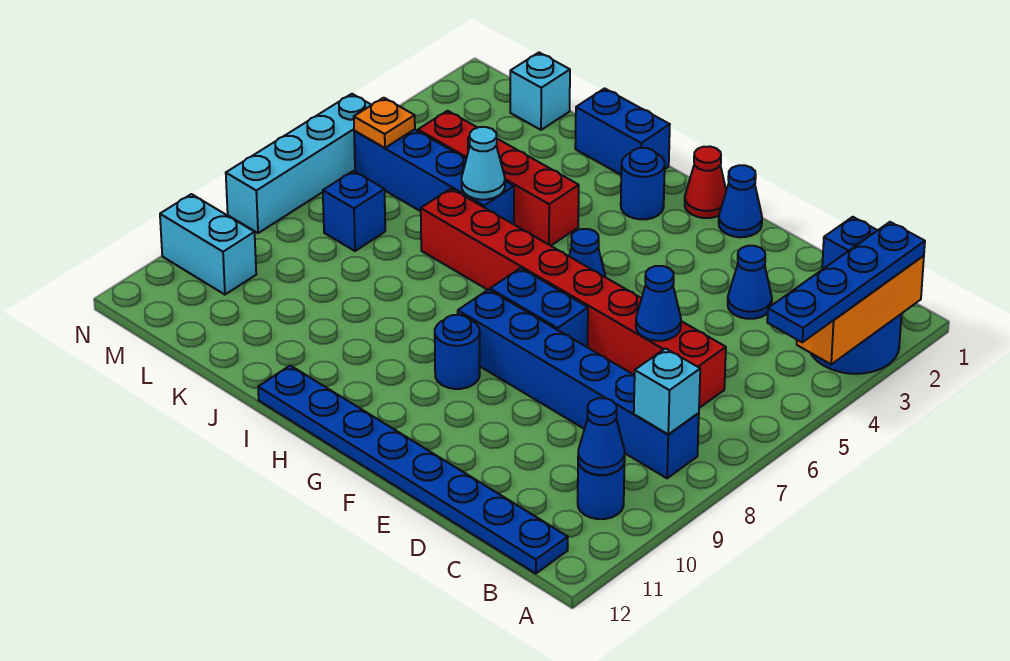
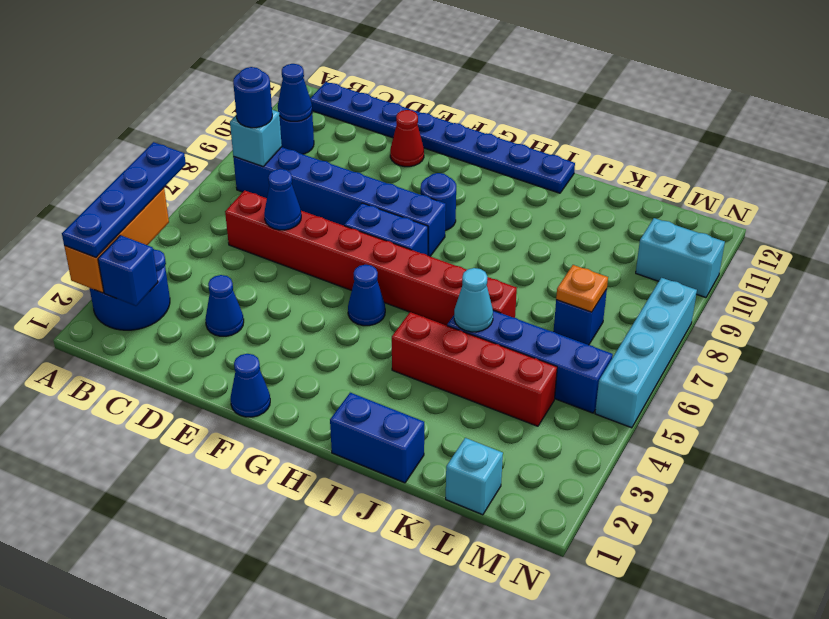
red cone G1 level 1 -> red cone E11 level 1
blue round brick H2 level 1 -> blue round brick B8 level 3
orange plate M5 level 2 -> orange plate L7 level 2

